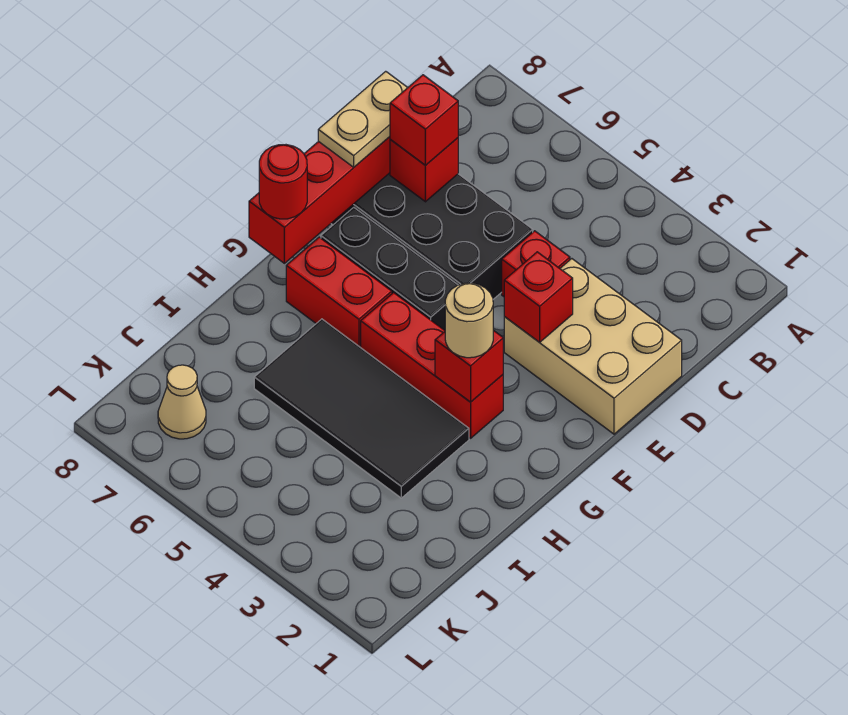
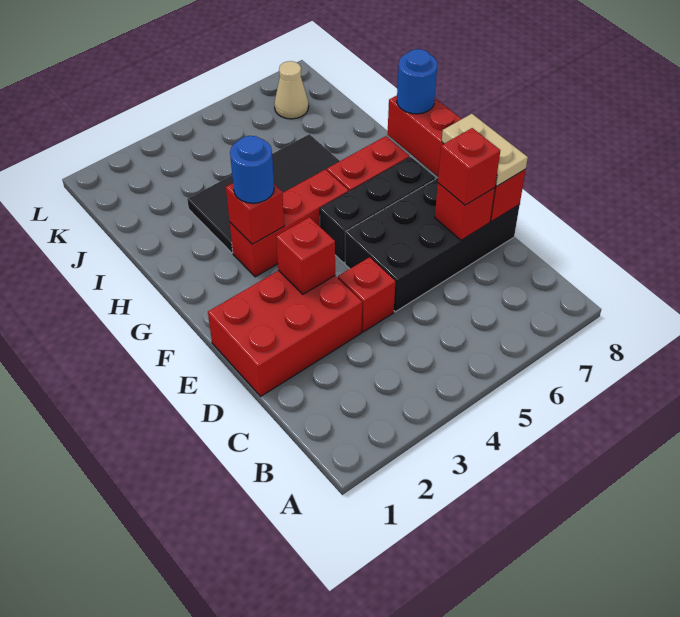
tan brick D1:E3 level 1 -> red brick D1:E3 level 1
tan round brick G3 level 3 -> blue round brick G3 level 3
red round brick G8 level 3 -> blue round brick G8 level 3

